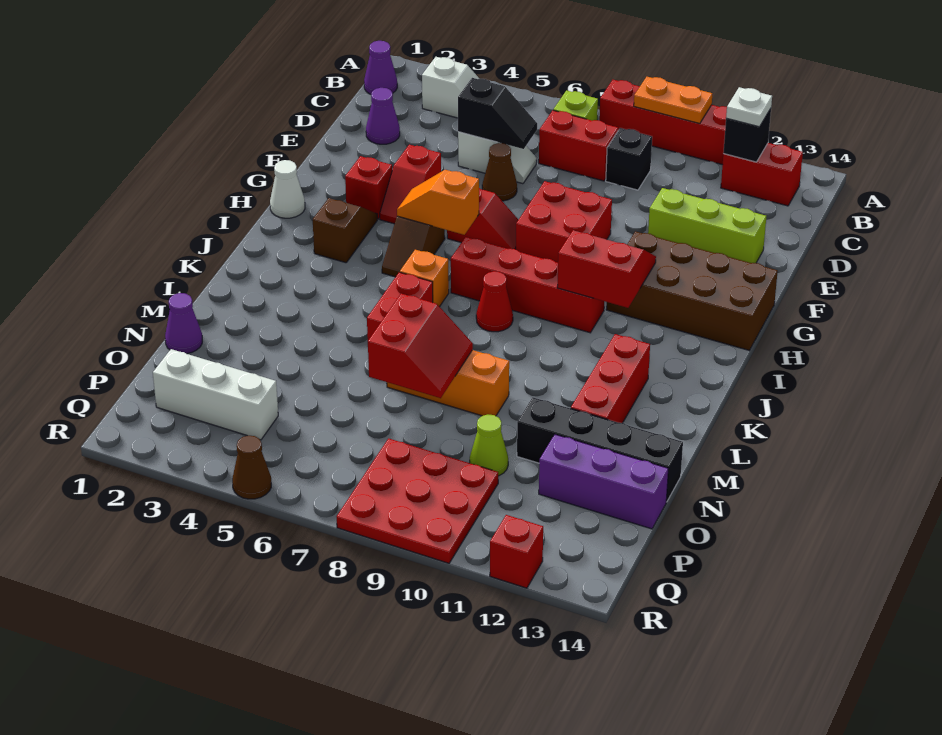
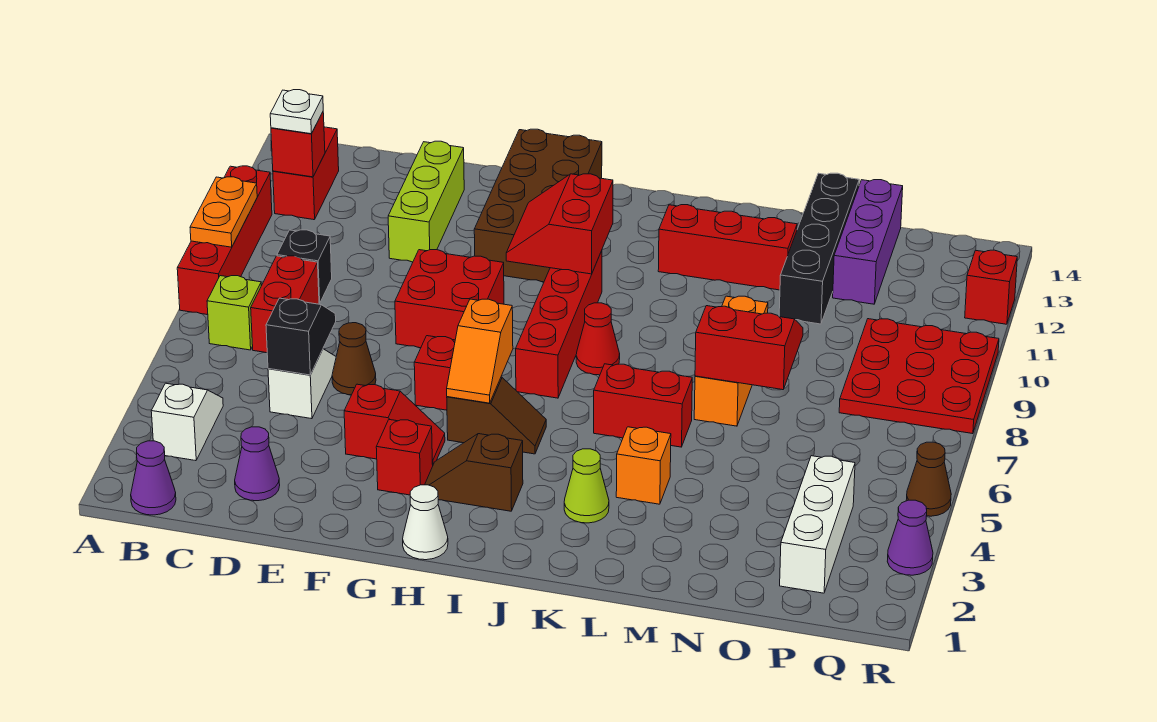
black brick B12 level 2 -> red brick B12 level 2
orange brick J6 level 1 -> orange brick L4 level 1
purple cone N1 level 1 -> purple cone R3 level 1
lime cone O10 level 1 -> lime cone K3 level 1

